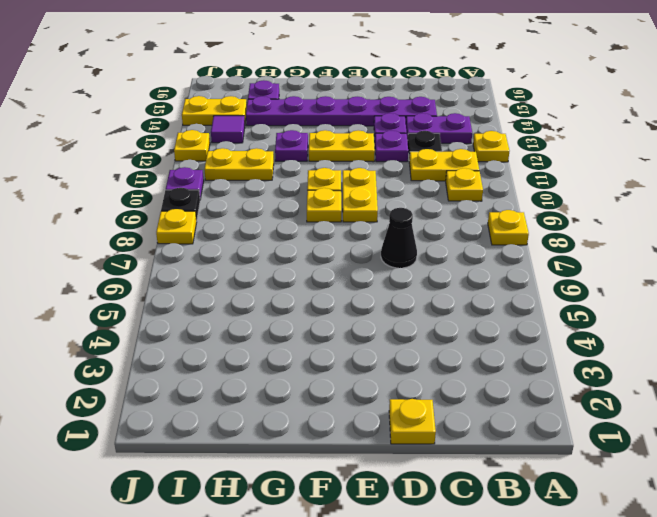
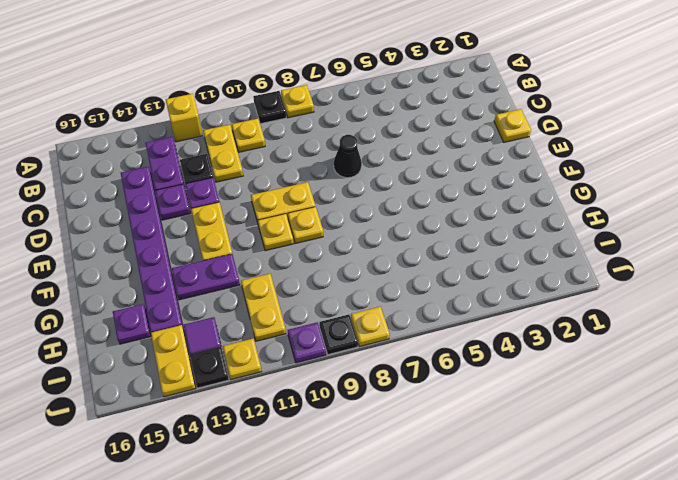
none -> black plate A9 level 1
yellow plate A12 level 1 -> yellow brick A12 level 1
purple plate G12 level 1 -> purple plate G12:G13 level 1
none -> black plate J13 level 1

